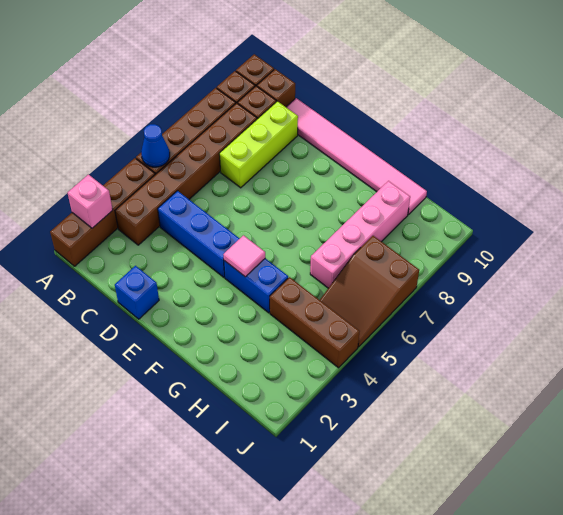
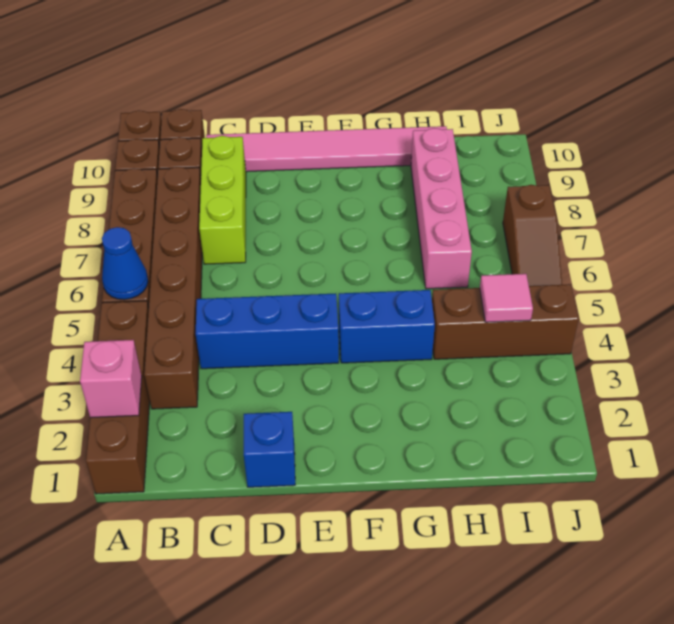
pink tile F4 level 2 -> pink tile I4 level 2
brown slope I5:J7 level 1 top 7 -> brown slope J5:J7 level 1 top 7

